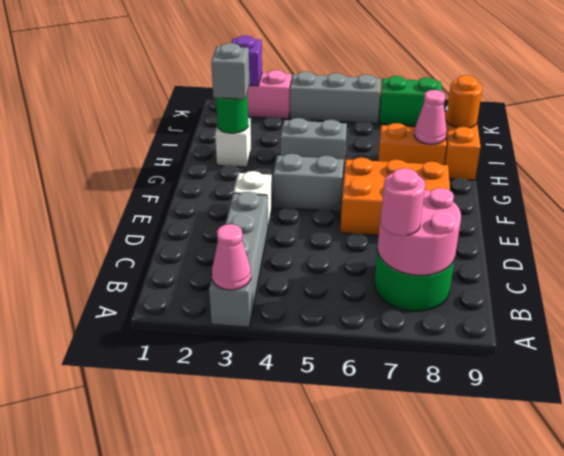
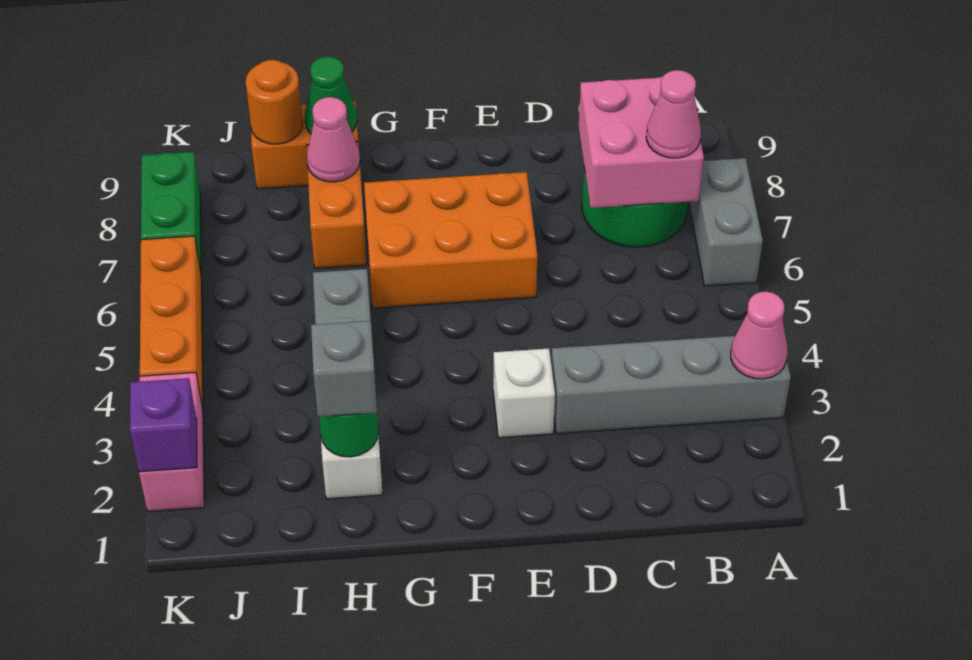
pink round brick B7:C8 level 2 -> pink brick B7:C8 level 2
pink round brick B7 level 3 -> pink cone B7 level 3
orange brick E6:F8 level 1 -> orange brick E6:G7 level 1
grey brick F4:F5 level 1 -> grey brick A6:A7 level 1
none -> green cone H9 level 2
grey brick K4:K6 level 1 -> orange brick K4:K6 level 1

